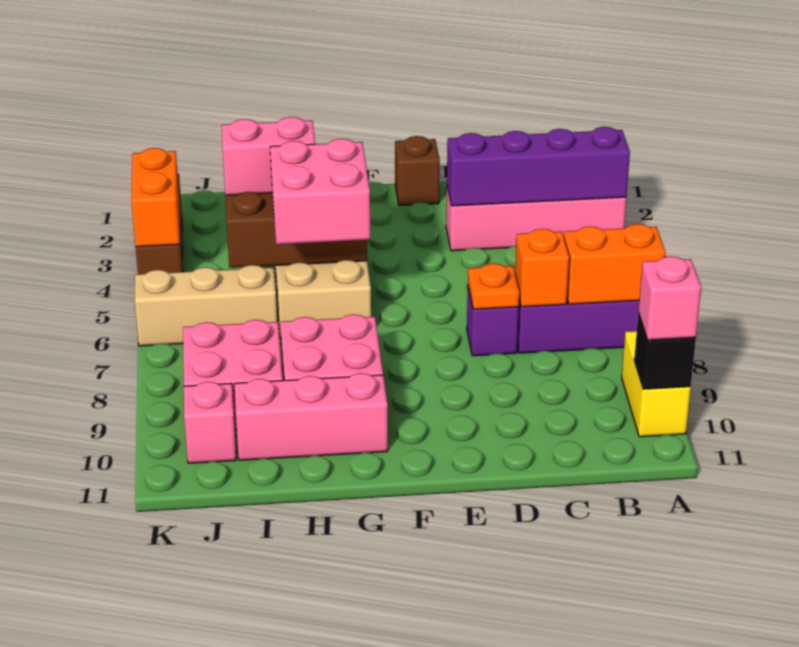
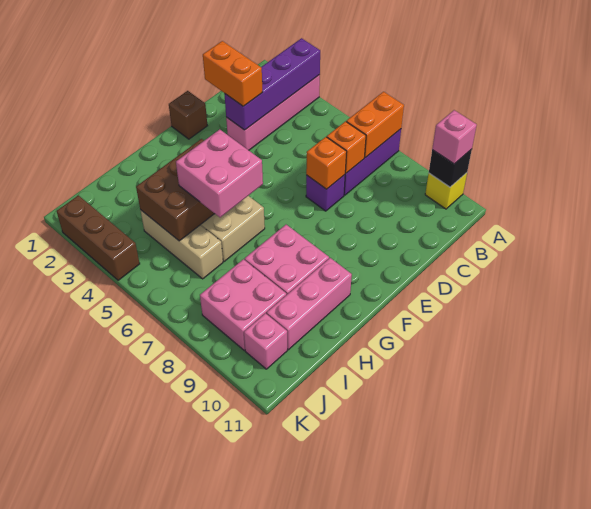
yellow brick A9:A10 level 1 -> yellow brick A10 level 1
orange plate D7 level 2 -> orange brick D7 level 2
pink brick H4:I4 level 3 -> none
tan brick I6:K6 level 1 -> tan brick I4:I6 level 1
orange brick K3:K4 level 2 -> orange brick D2:D3 level 3

